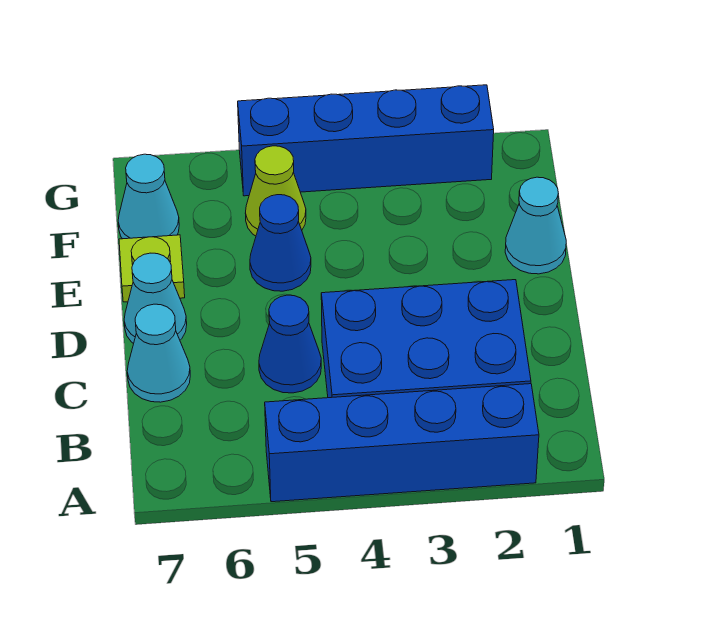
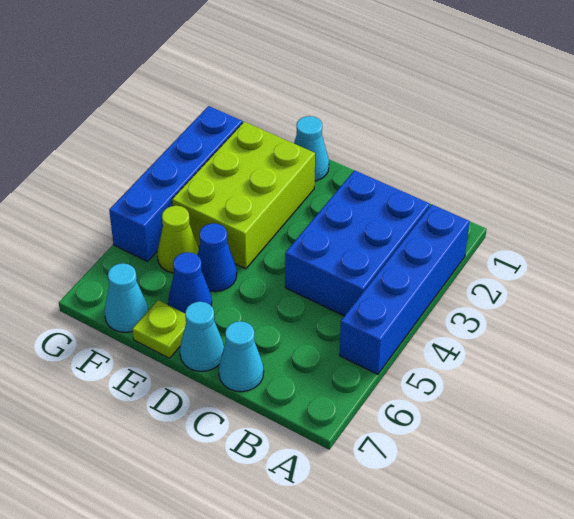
blue cone C5 level 1 -> blue cone E6 level 1
none -> lime brick E2:F4 level 1

